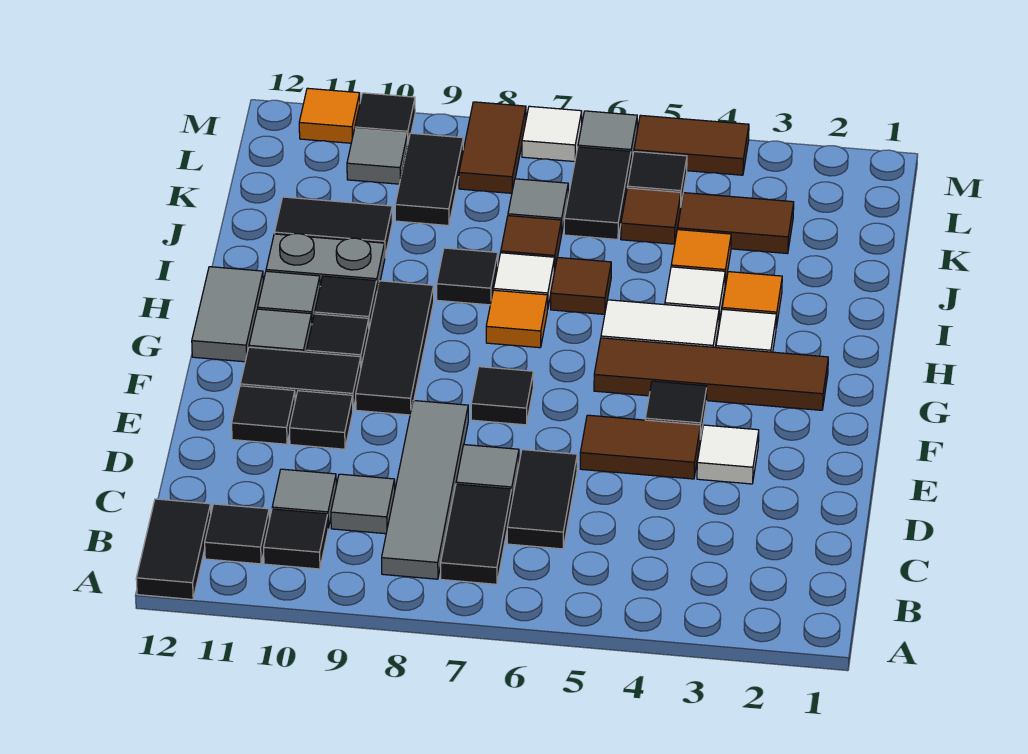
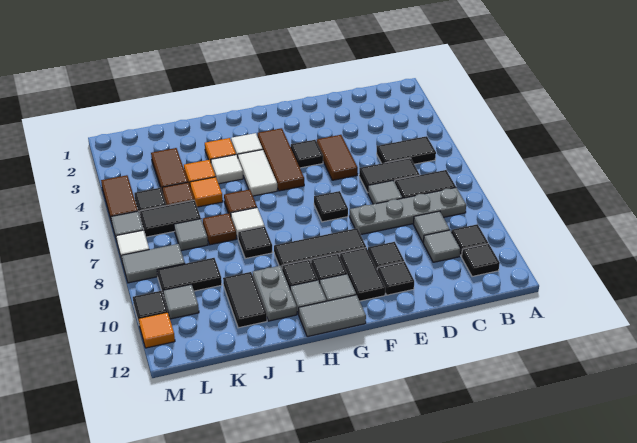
black tile A12:B12 level 1 -> black tile B5:C5 level 1
grey tile B8:E8 level 1 -> grey plate B8:E8 level 1
white tile E3 level 1 -> none
brown tile G2:G5 level 1 -> brown tile G3:G5 level 1
orange tile H7 level 1 -> orange tile J5 level 1
brown tile L8:M8 level 1 -> grey tile L8:M8 level 1

